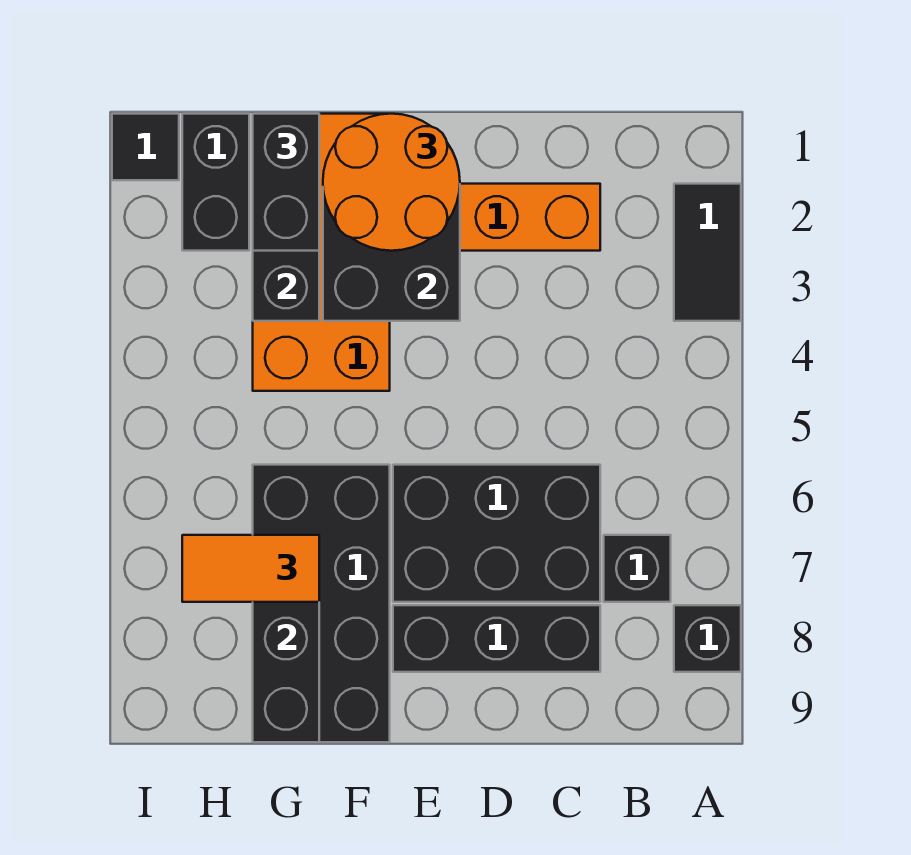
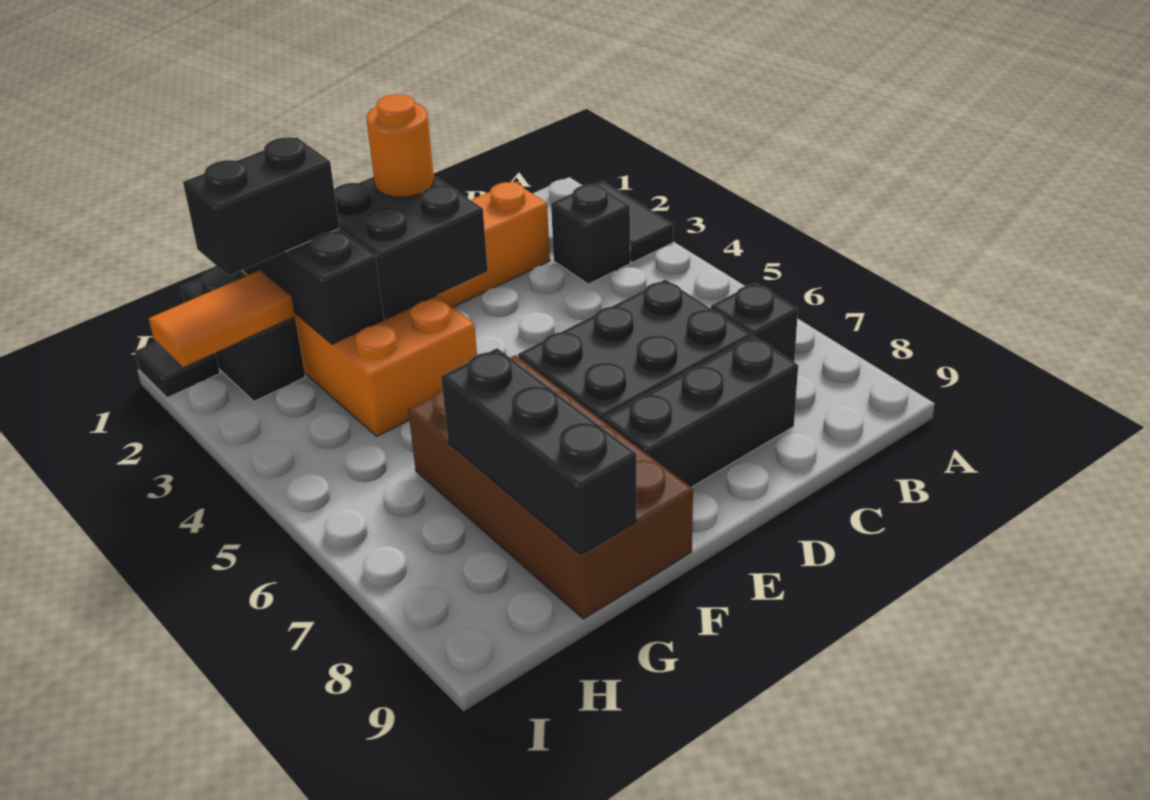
black brick A8 level 1 -> black brick B3 level 1
orange round brick E1:F2 level 3 -> orange round brick E2 level 3
black brick F6:G9 level 1 -> brown brick F6:G9 level 1
black brick G1:G2 level 3 -> black brick G2:H2 level 3
orange tile G7:H7 level 3 -> orange tile H2:I2 level 2

